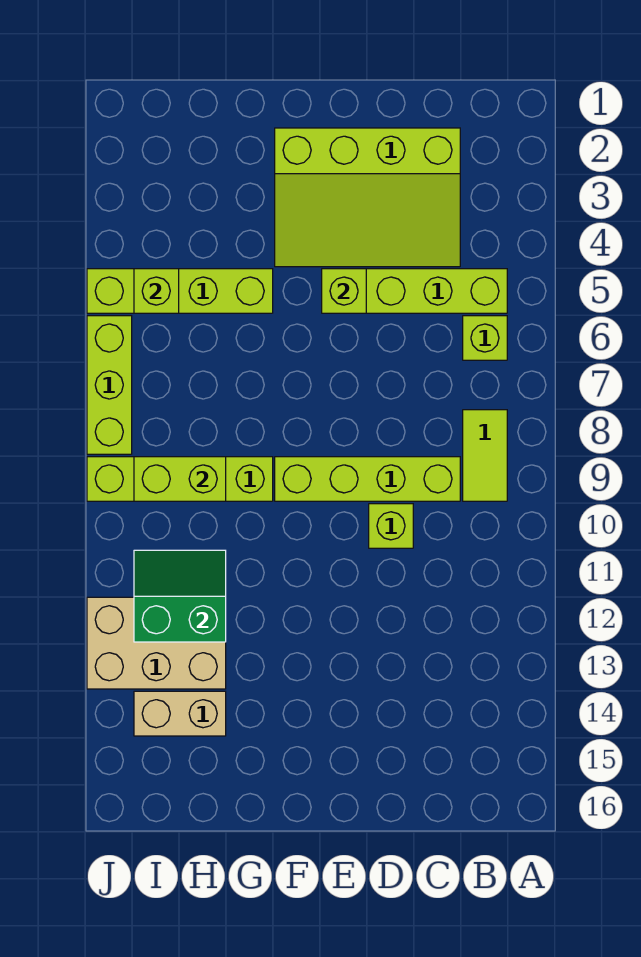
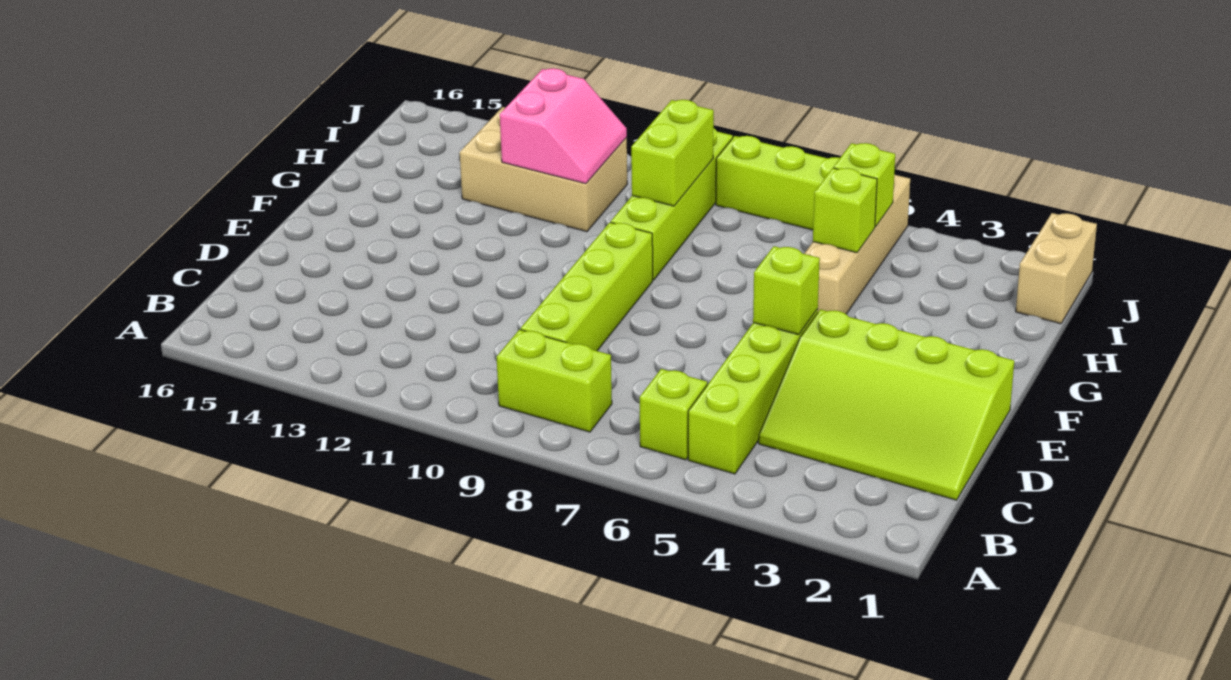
lime tile B8:B9 level 1 -> lime brick B8:B9 level 1
lime slope C2:F4 level 1 top 2 -> lime slope C1:E4 level 1 top E
lime brick D10 level 1 -> lime brick H5 level 2
lime brick G5:J5 level 1 -> tan brick G5:J5 level 1
green slope H11:I12 level 2 top 12 -> pink slope H11:I12 level 2 top 12
tan brick H12:J13 level 1 -> tan brick H11:I13 level 1
tan brick H14:I14 level 1 -> tan brick I1:J1 level 1

